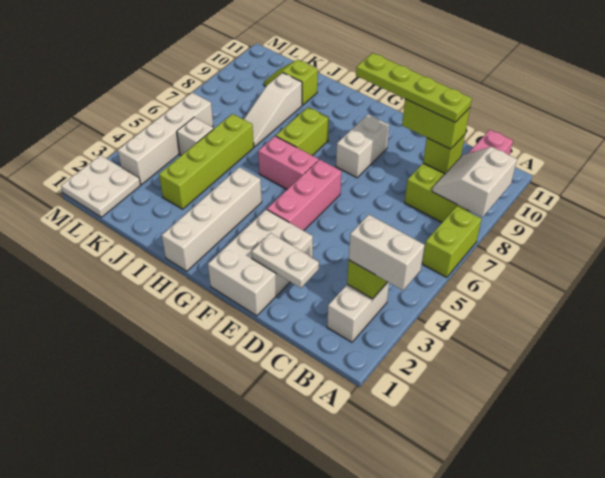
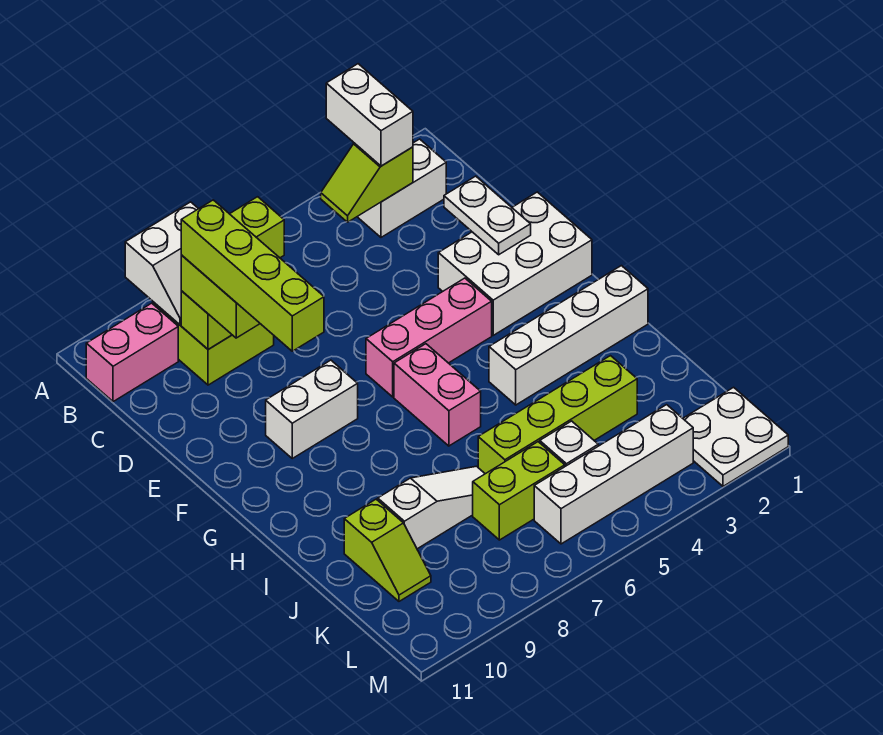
lime plate C9:F9 level 4 -> lime brick C9:F9 level 4
lime brick H7:H8 level 1 -> lime brick K6:K7 level 1

